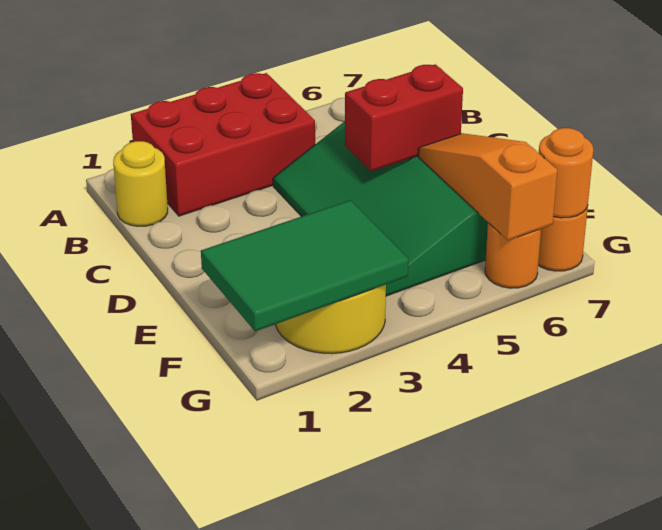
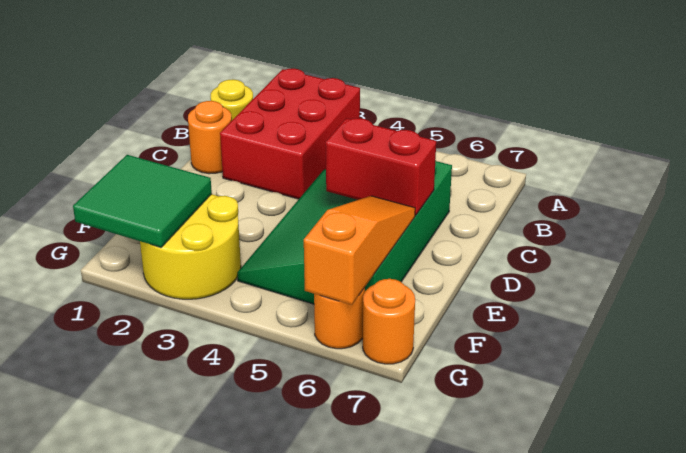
red brick A2:B4 level 1 -> red brick A2:C3 level 1
green tile F1:G3 level 2 -> green tile F1:G2 level 2
orange round brick G7 level 2 -> orange round brick C1 level 1

